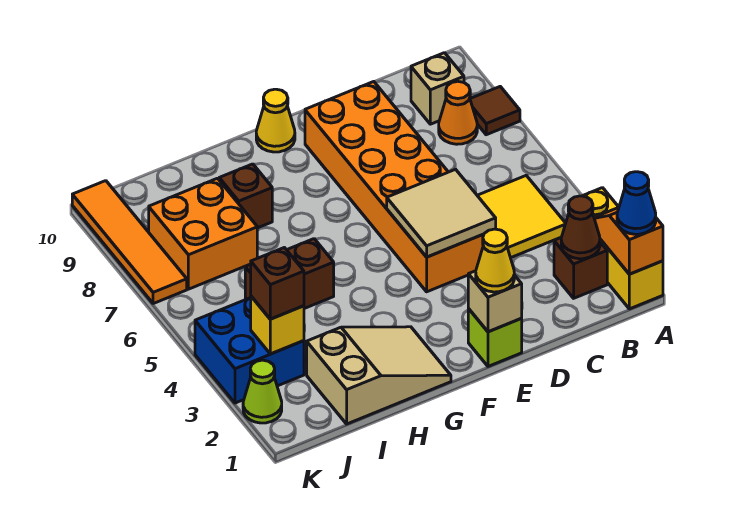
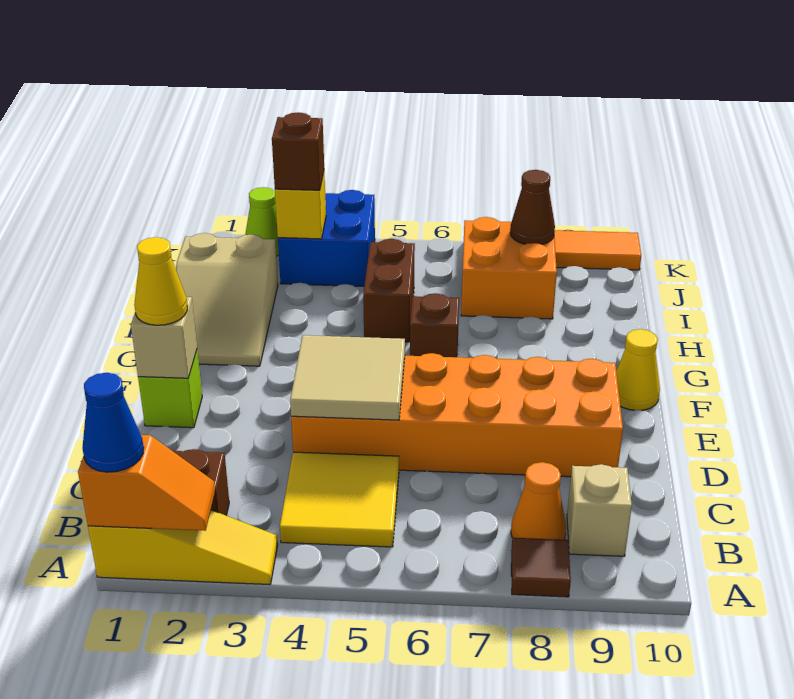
yellow brick A1:A3 level 1 -> yellow slope A1:A3 level 1 top 1
brown cone B2 level 2 -> brown cone J8 level 2
brown brick H8 level 1 -> brown brick G6 level 1

